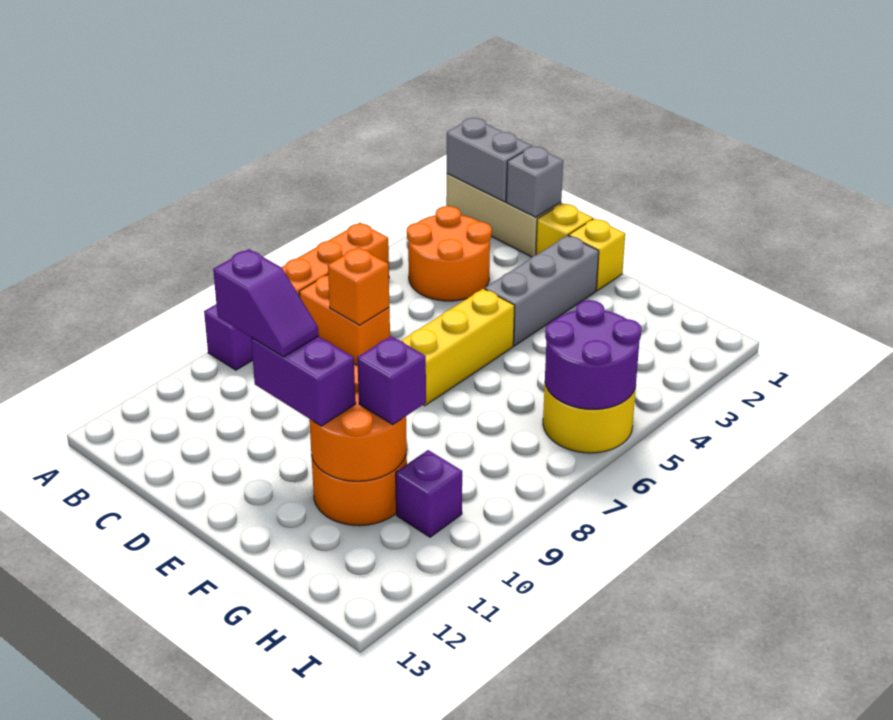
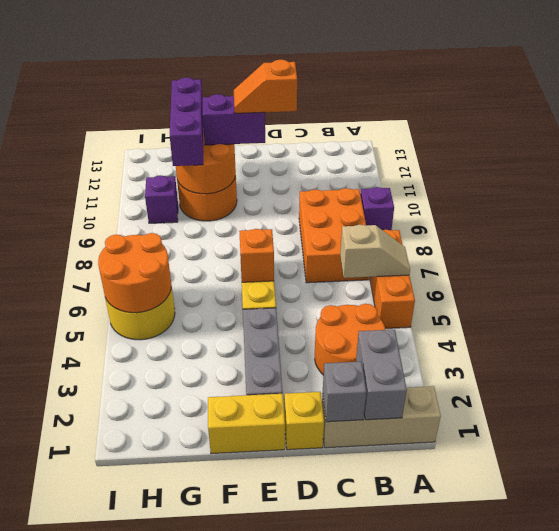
grey brick A1:B1 level 2 -> grey brick B1:B2 level 2
none -> tan slope A6:B6 level 2 top B
orange brick B7:C7 level 1 -> orange brick B7:C9 level 1
orange brick C7 level 2 -> orange brick E6 level 2
purple slope D11:E11 level 4 top D -> orange slope D11:E11 level 4 top D
yellow brick E1 level 1 -> yellow brick E1:F1 level 1
purple brick G10 level 3 -> purple brick G10:G12 level 3
purple round brick H5:I6 level 2 -> orange round brick H5:I6 level 2

